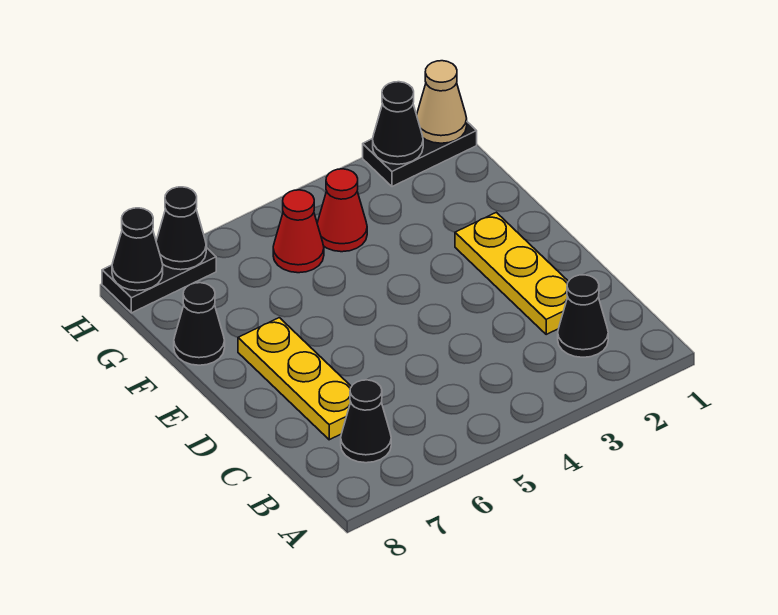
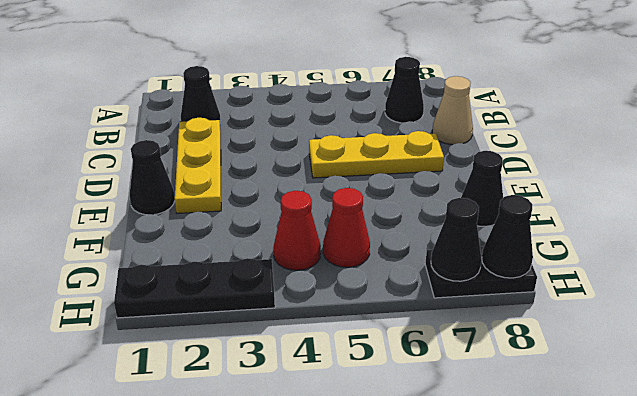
yellow plate C7:E7 level 1 -> yellow plate D5:D7 level 1
black plate H1:H2 level 1 -> black plate H1:H3 level 1
tan cone H1 level 2 -> tan cone C8 level 1
black cone H2 level 2 -> black cone E1 level 1

